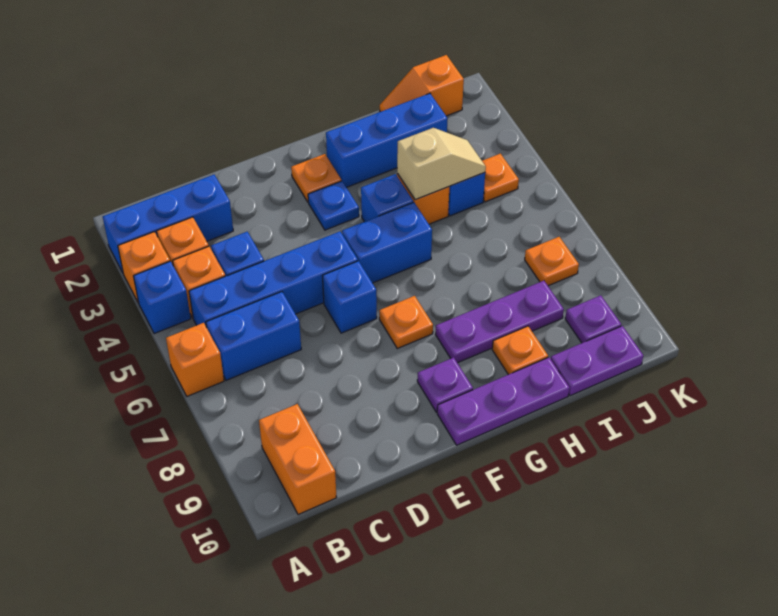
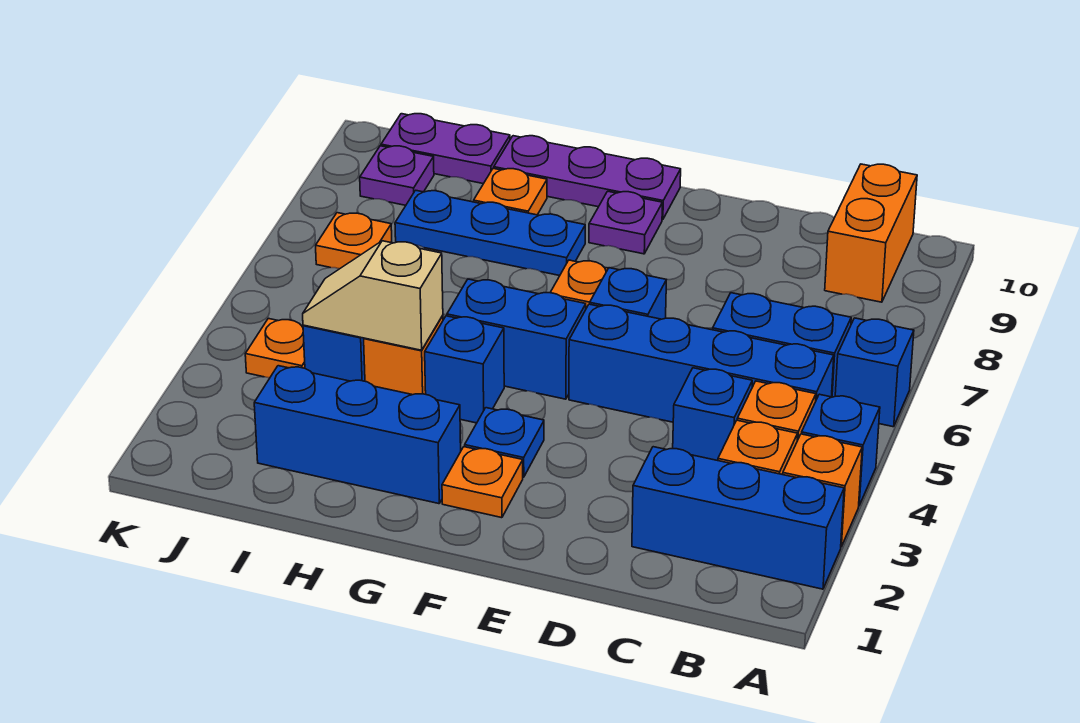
orange brick A6 level 1 -> blue brick A6 level 1
purple plate G8:I8 level 1 -> blue plate G8:I8 level 1
orange slope I1:J1 level 1 top J -> none

